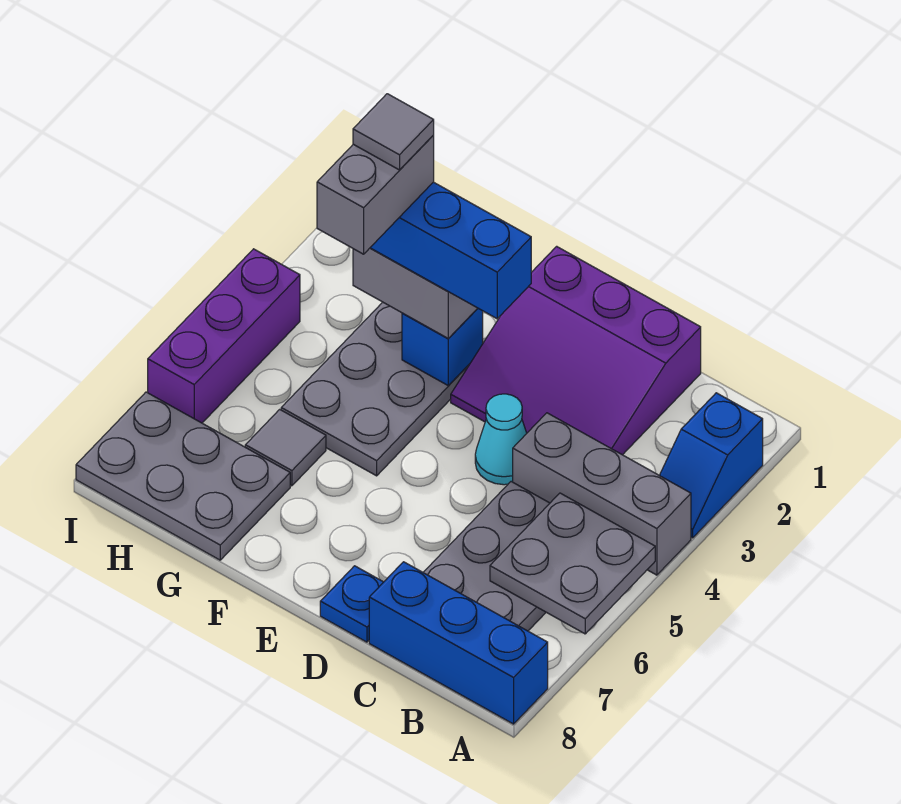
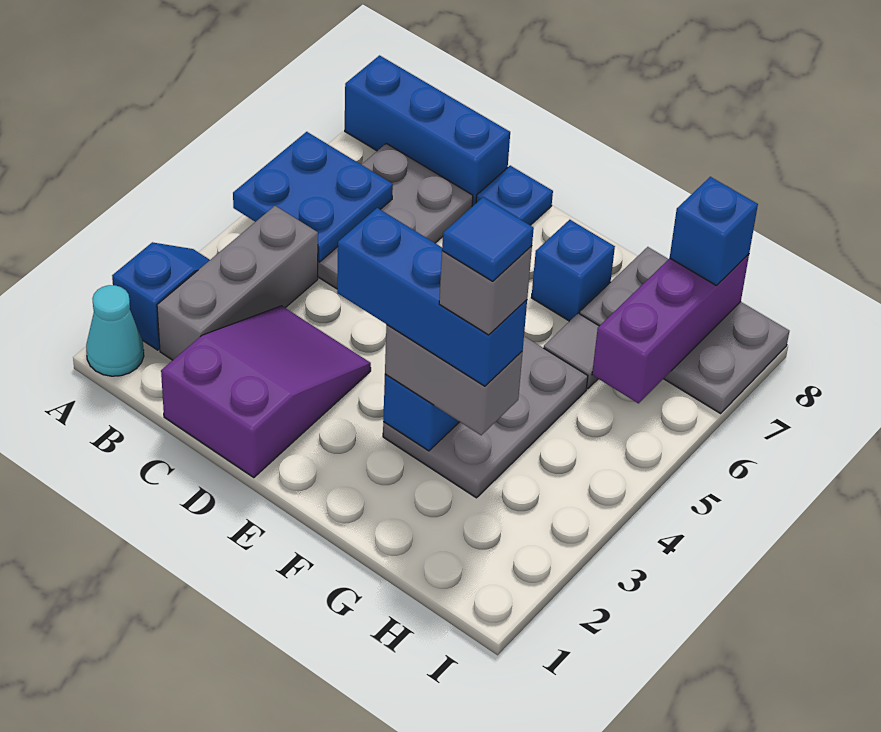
grey brick A4:C4 level 1 -> grey brick B2:B4 level 1
grey plate A5:B6 level 2 -> blue plate A5:B6 level 2
purple slope C1:E3 level 1 top 1 -> purple slope C1:D3 level 1 top 1
cyan cone D4 level 1 -> cyan cone A1 level 1
none -> blue brick F7 level 1
grey brick G3:G4 level 5 -> grey brick G3 level 5
grey tile G3 level 6 -> blue tile G3 level 6
none -> blue brick H8 level 3
purple brick I4:I6 level 1 -> purple brick H6:H8 level 2

